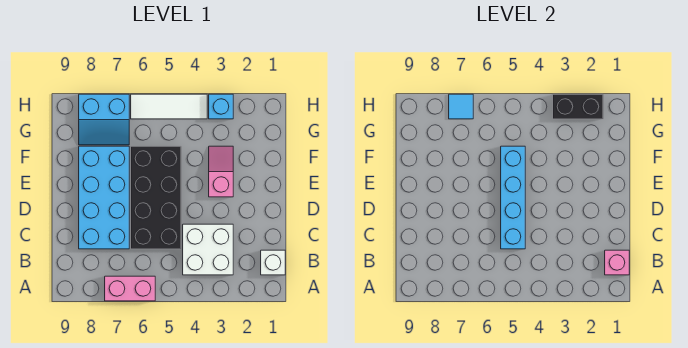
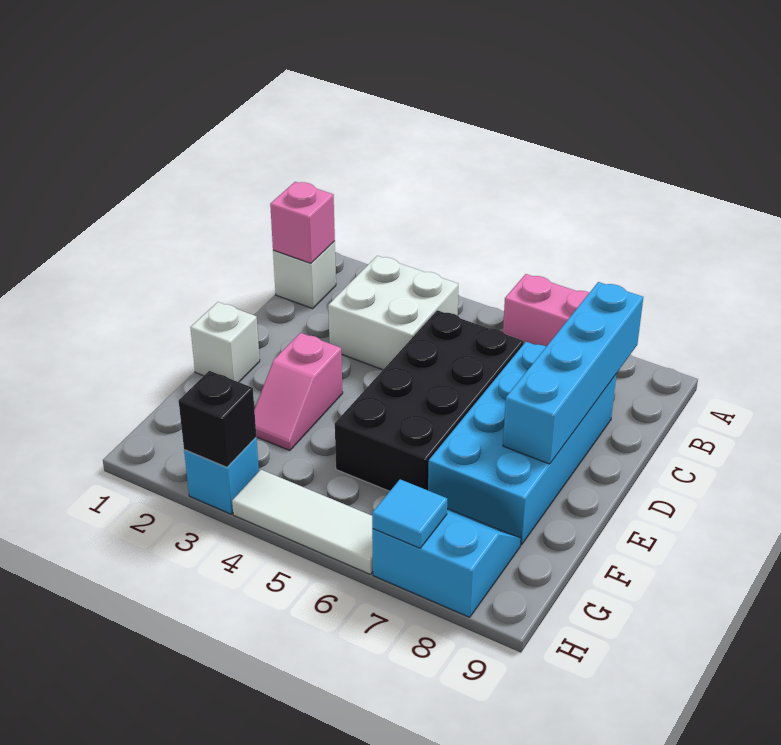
cyan brick C5:F5 level 2 -> cyan brick B8:E8 level 2
none -> white brick E1 level 1
black brick H2:H3 level 2 -> black brick H3 level 2

